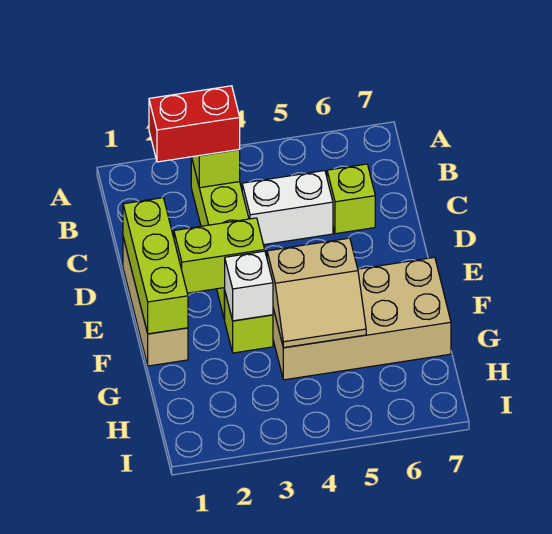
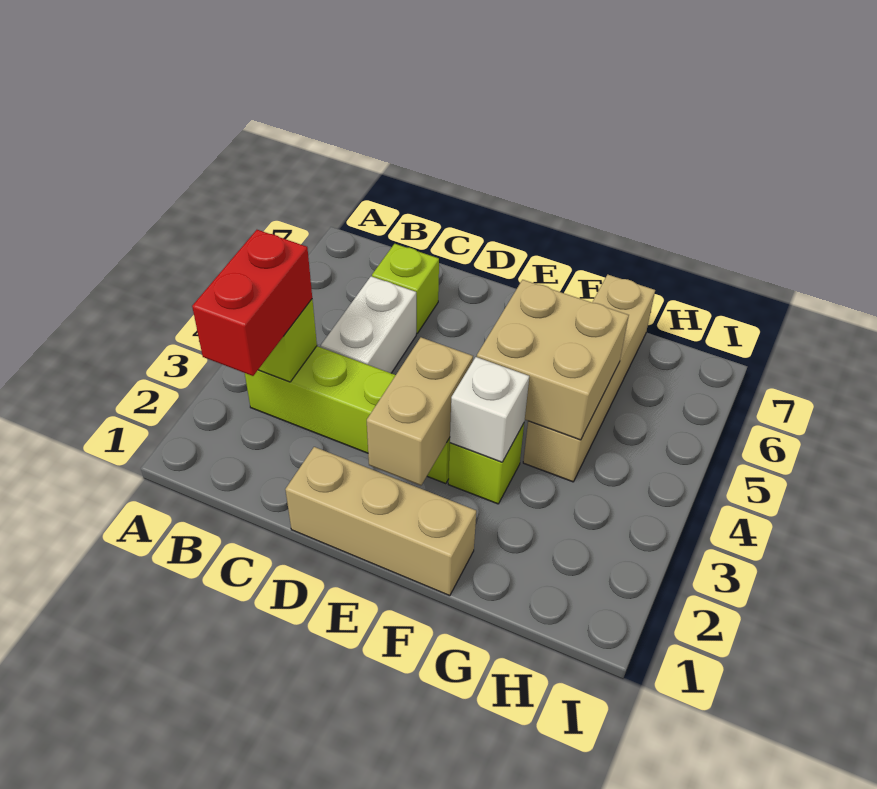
lime brick D1:F1 level 2 -> none
lime brick E2:E3 level 2 -> tan brick E2:E3 level 2
tan brick F4:G7 level 1 -> tan brick G4:G7 level 1
tan slope F4:G5 level 2 top F -> tan brick F4:G5 level 2

